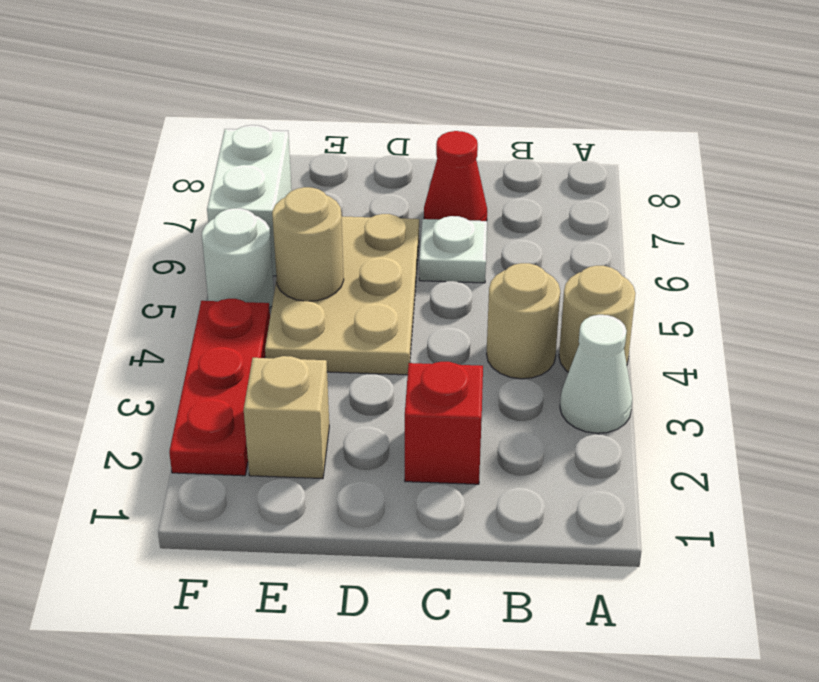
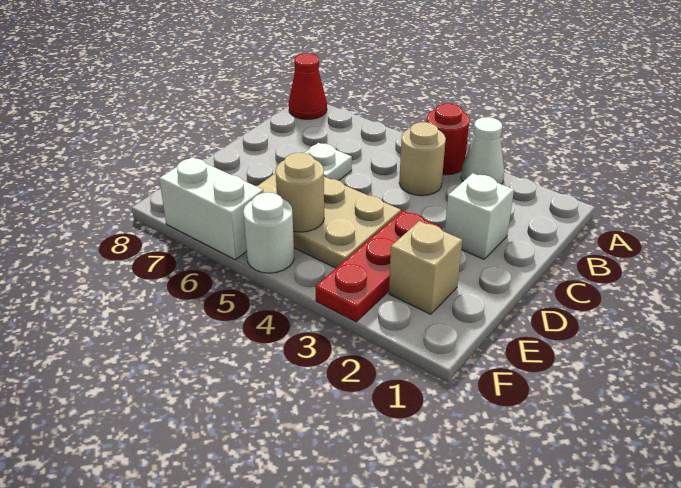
tan round brick A4 level 1 -> red round brick A4 level 1
red brick C2 level 1 -> white brick C2 level 1
red cone C7 level 1 -> red cone A8 level 1
red plate F2:F4 level 1 -> red plate D3:F3 level 1

